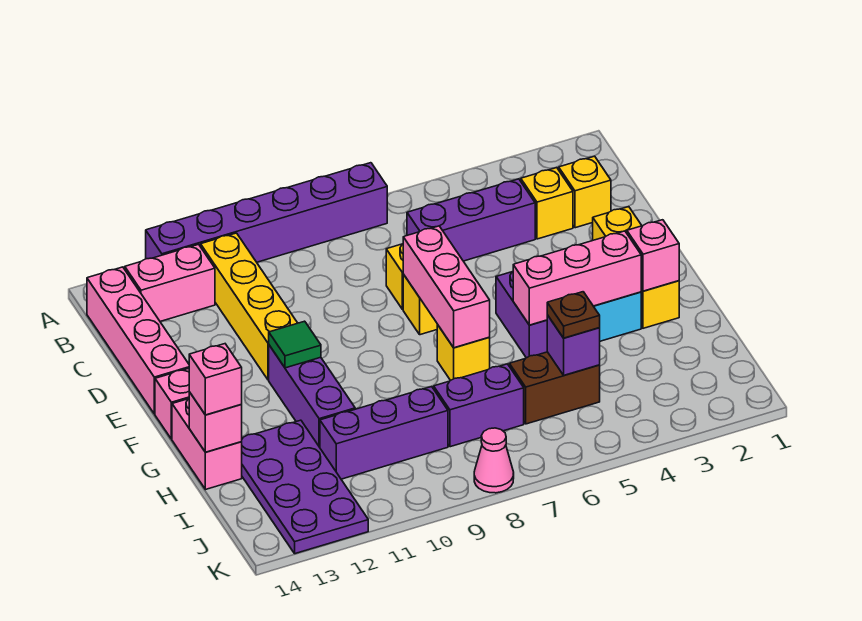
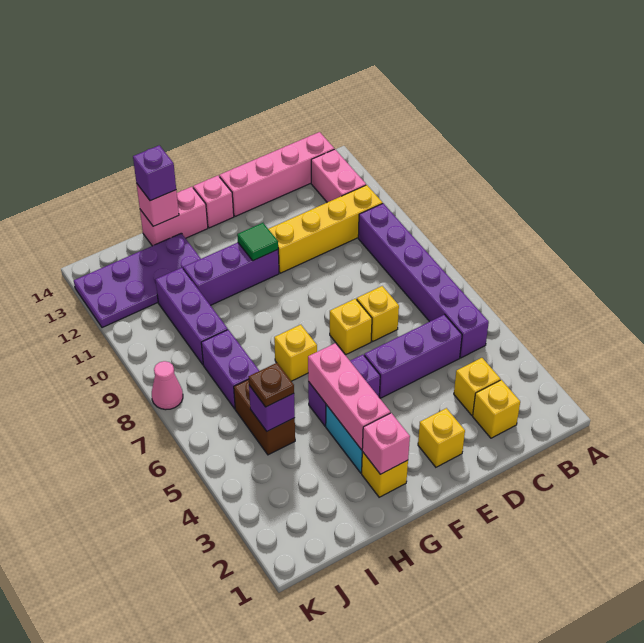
purple brick A7:A12 level 1 -> purple brick B5:B10 level 1
purple brick C4:C6 level 1 -> purple brick C5:E5 level 1
pink brick E7:G7 level 2 -> none
pink brick H14 level 3 -> purple brick H14 level 3

